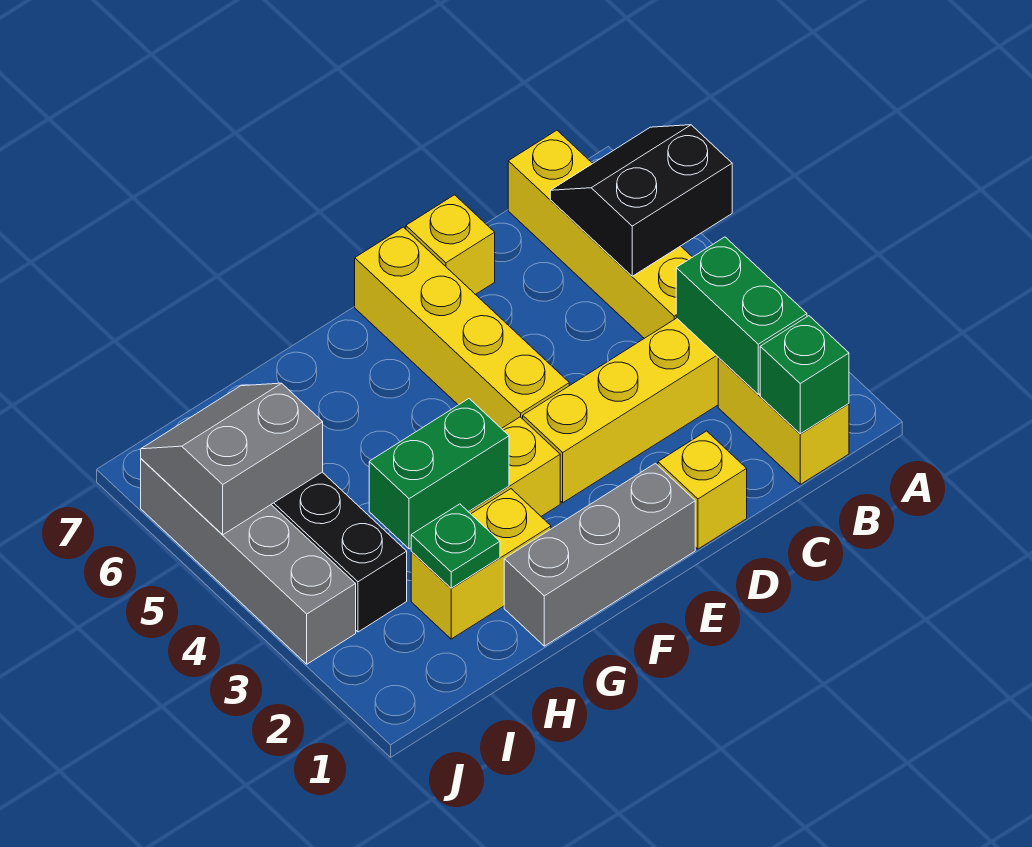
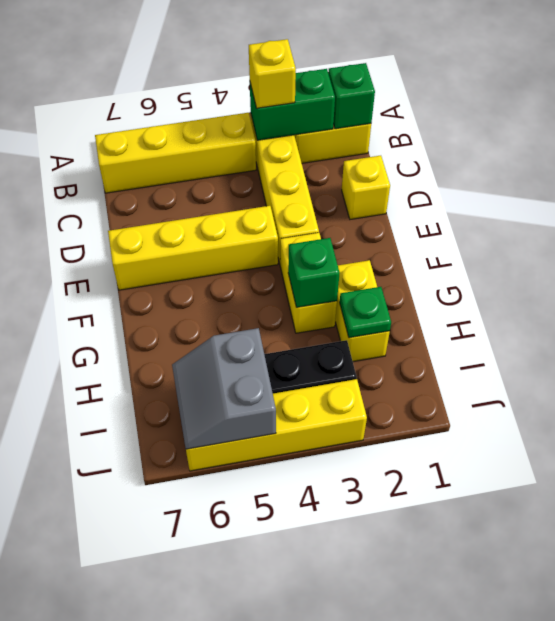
black slope A5:B6 level 2 top 5 -> none
yellow brick D7 level 1 -> yellow brick B3 level 3
grey brick E1:G1 level 1 -> none
green brick G3:H3 level 2 -> green brick G3 level 2
grey brick J3:J6 level 1 -> yellow brick J3:J6 level 1

